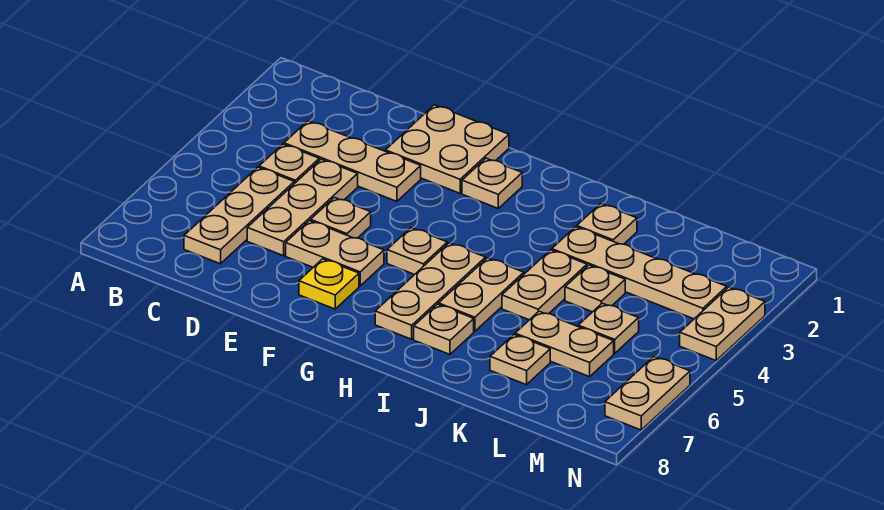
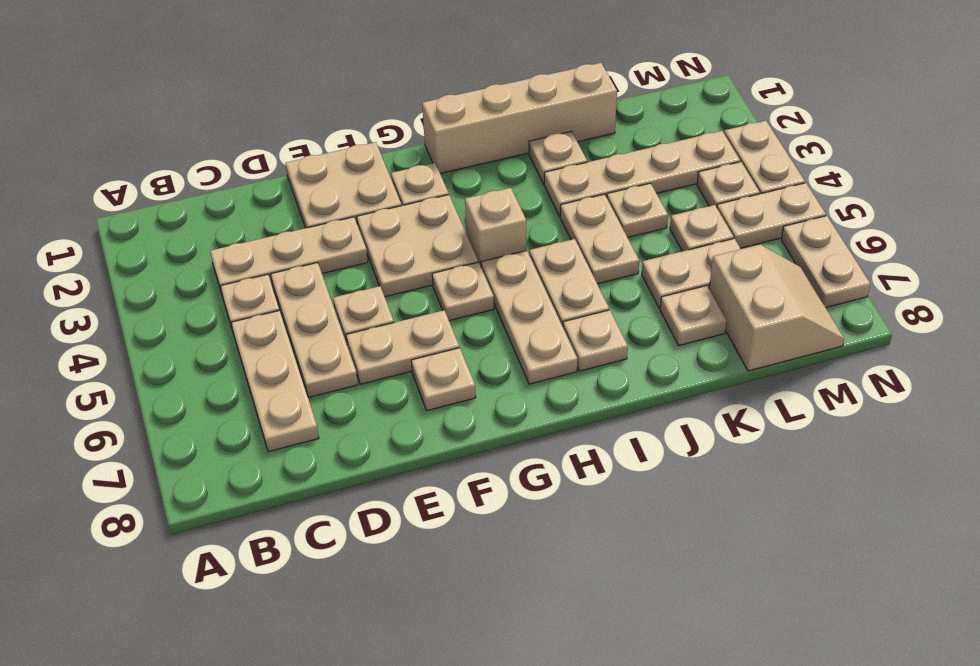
none -> tan plate F3:G4 level 1
yellow plate F7 level 1 -> tan plate F7 level 1
none -> tan brick H1:K1 level 1
none -> tan brick H4 level 1
none -> tan slope L7:M8 level 1 top L
none -> tan plate M4 level 1
none -> tan plate M5:N5 level 1

